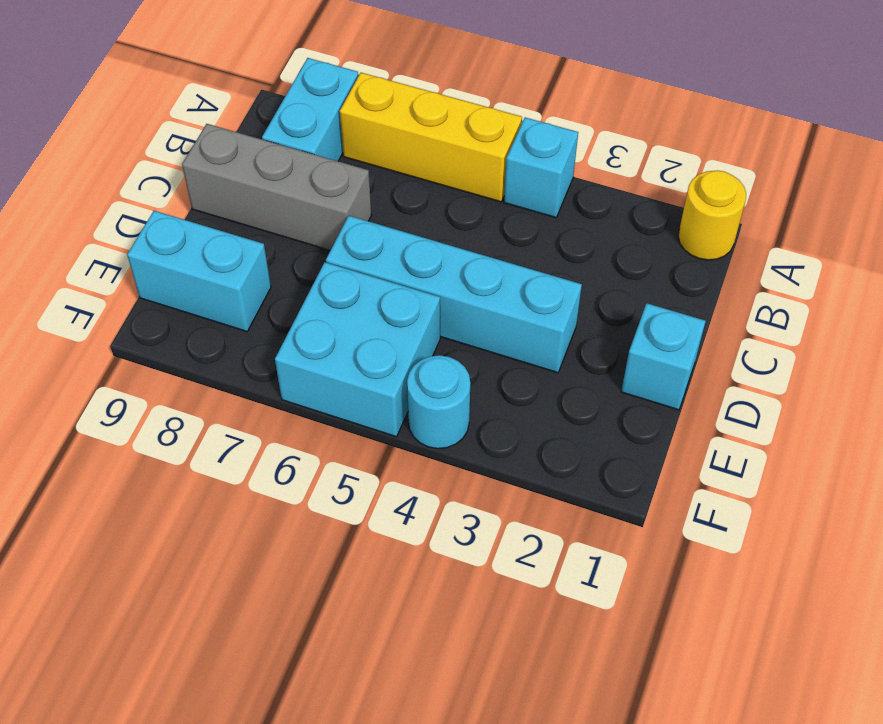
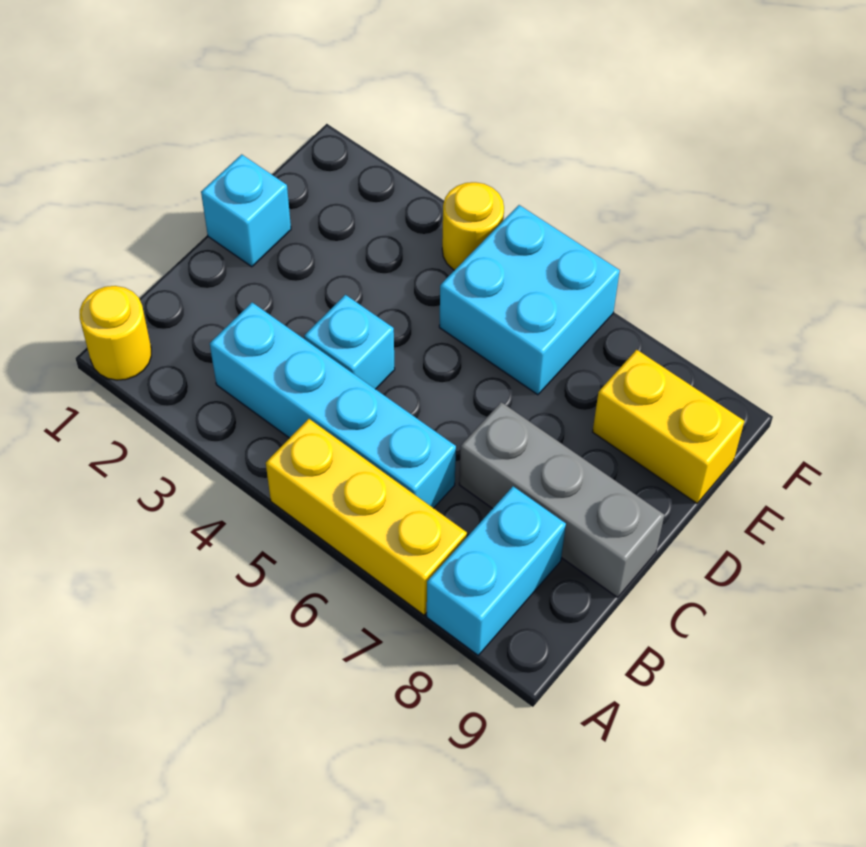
cyan brick A4 level 1 -> cyan brick C4 level 1
cyan brick D3:D6 level 1 -> cyan brick B3:B6 level 1
cyan brick E8:E9 level 1 -> yellow brick E8:E9 level 1
cyan round brick F4 level 1 -> yellow round brick F4 level 1

